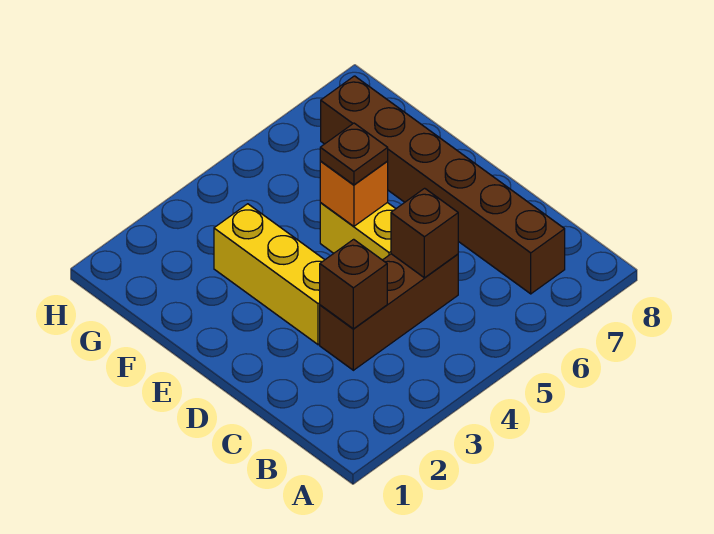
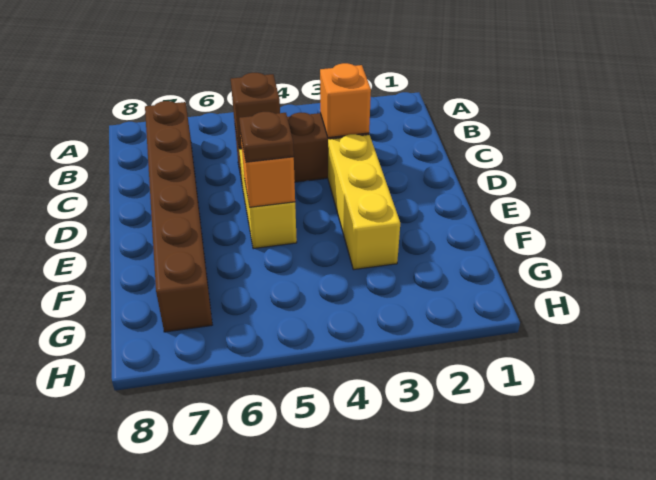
brown brick C3 level 2 -> orange brick C3 level 2

